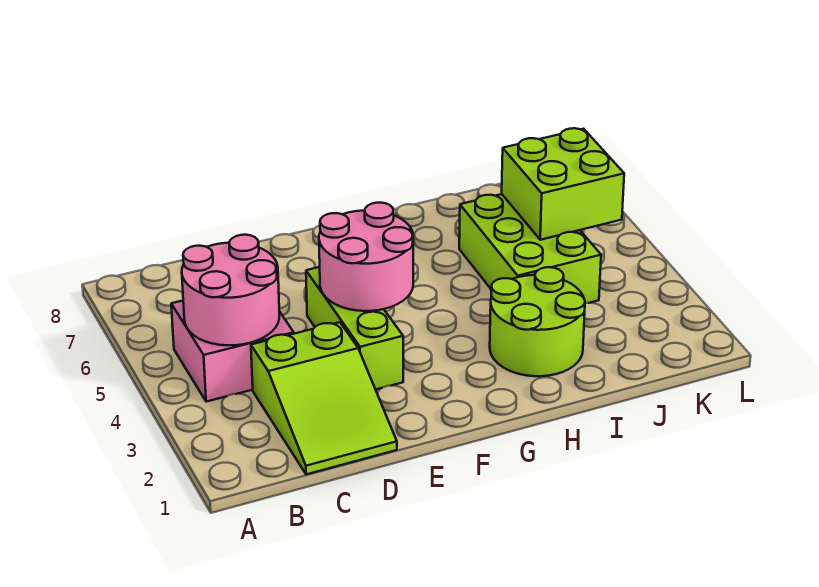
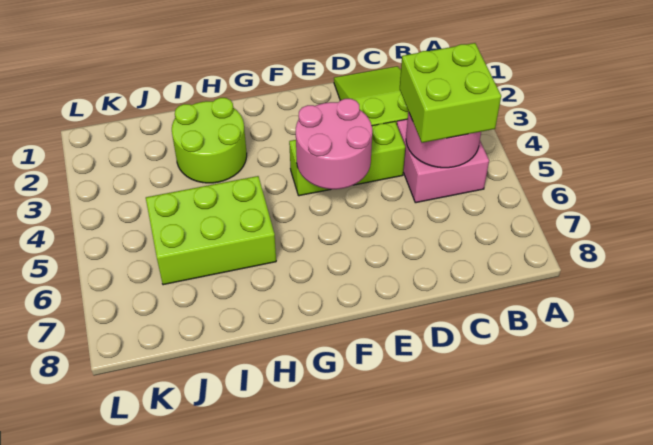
lime brick E3:E5 level 1 -> lime brick D4:F4 level 1
lime brick I4:J6 level 1 -> lime brick H5:J6 level 1
lime brick J5:K6 level 2 -> lime brick B4:C5 level 3

